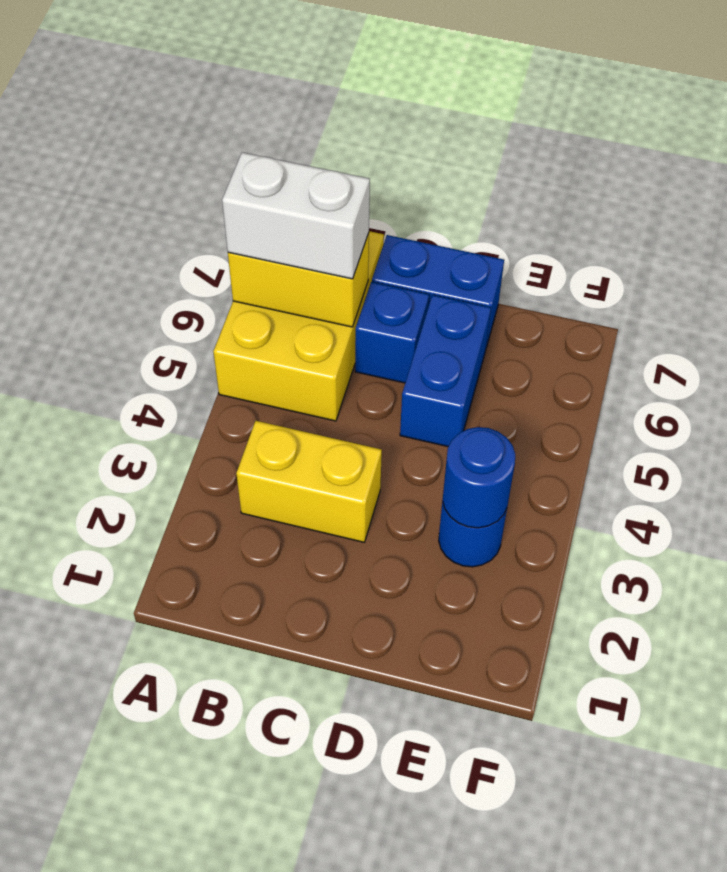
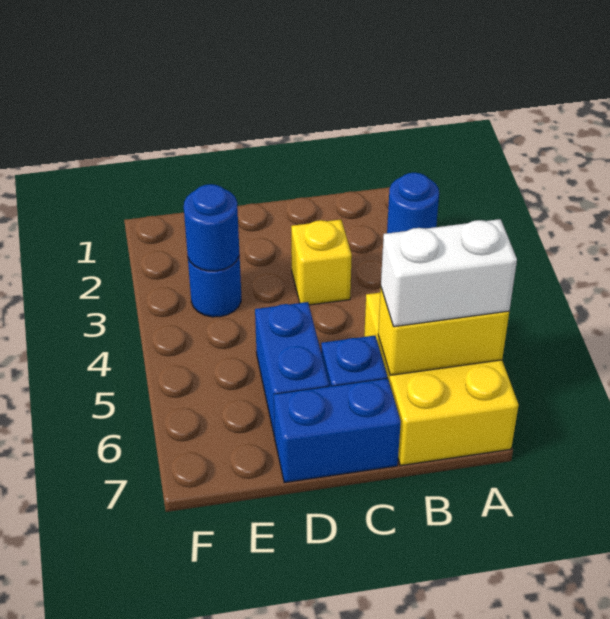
none -> blue round brick A2 level 1
yellow brick B3:C3 level 1 -> yellow brick C3 level 1

